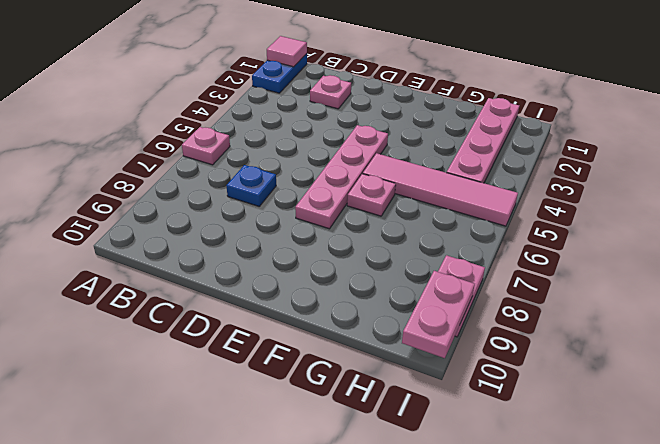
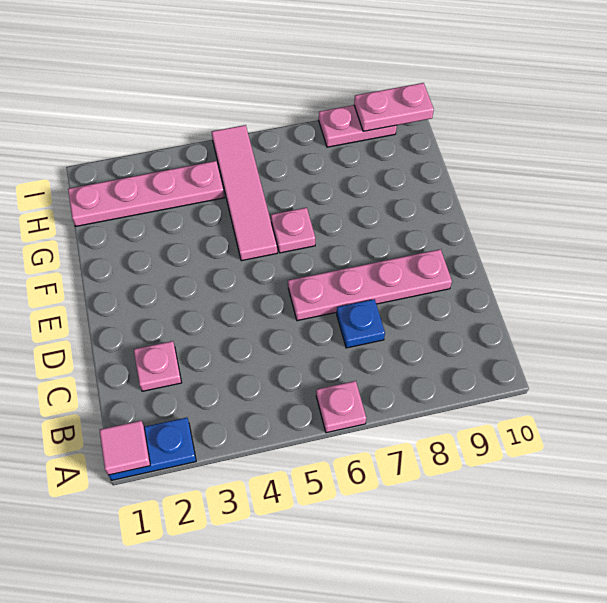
pink plate E4:E7 level 1 -> pink plate D6:D9 level 1

